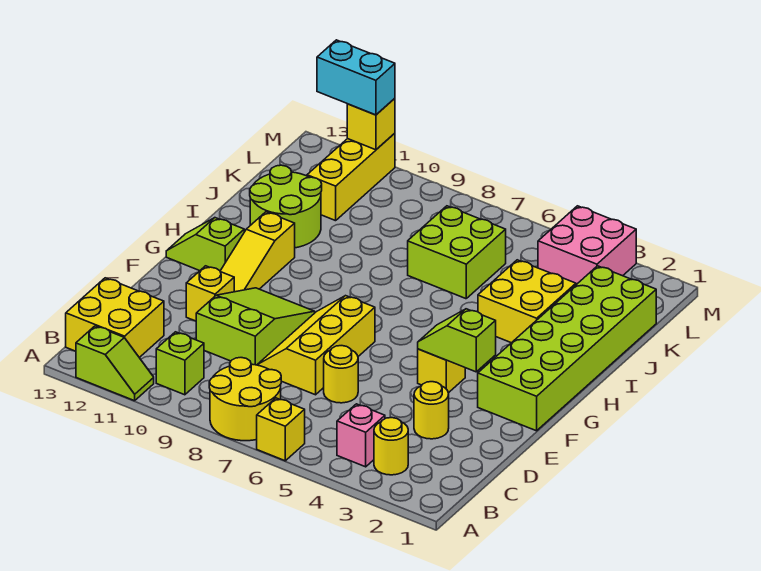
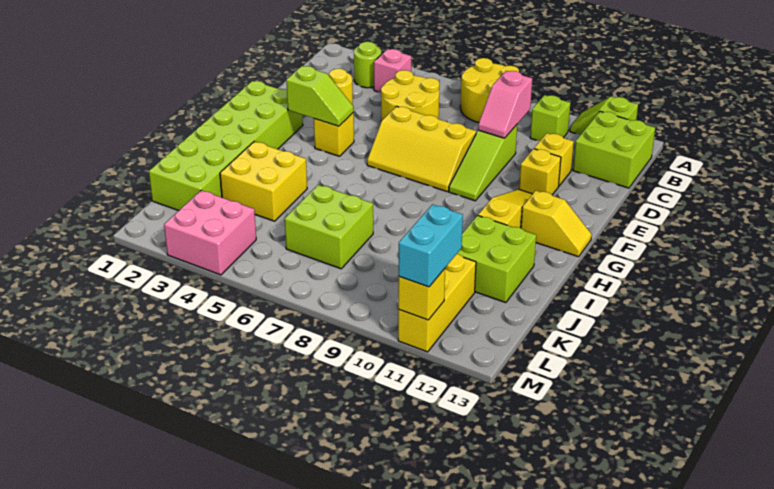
yellow brick A6 level 1 -> yellow brick D11 level 1
yellow round brick B3 level 1 -> lime round brick B3 level 1
yellow brick B12:C13 level 1 -> lime brick B12:C13 level 1
none -> pink slope C9:D9 level 2 top C
yellow round brick D6 level 1 -> yellow round brick C5:D6 level 1
yellow slope D7:F8 level 1 top 7 -> yellow slope E6:F8 level 1 top E
lime slope D9:F10 level 1 top D -> lime slope D9:F9 level 1 top D
lime slope G12:G13 level 1 top 12 -> yellow slope G12:G13 level 1 top 12
lime round brick I11:J12 level 1 -> lime brick I11:J12 level 1
cyan brick M11:M12 level 3 -> cyan brick L11:M11 level 3

